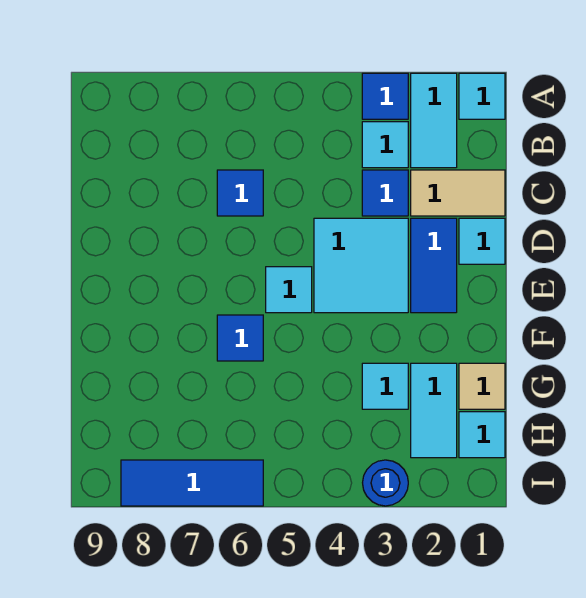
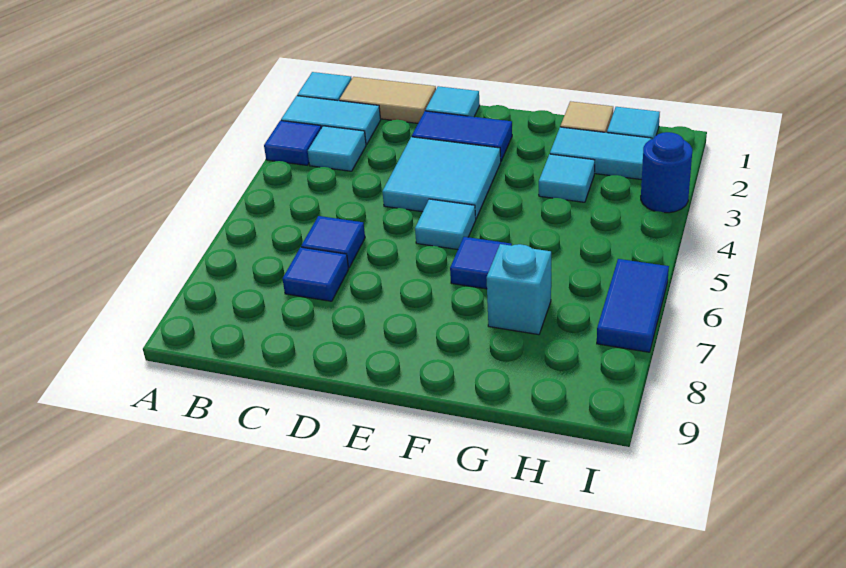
tan tile C1:C2 level 1 -> tan tile B1:C1 level 1
blue tile C3 level 1 -> blue tile C7 level 1
none -> cyan brick G7 level 1
blue tile I6:I8 level 1 -> blue tile I6:I7 level 1

